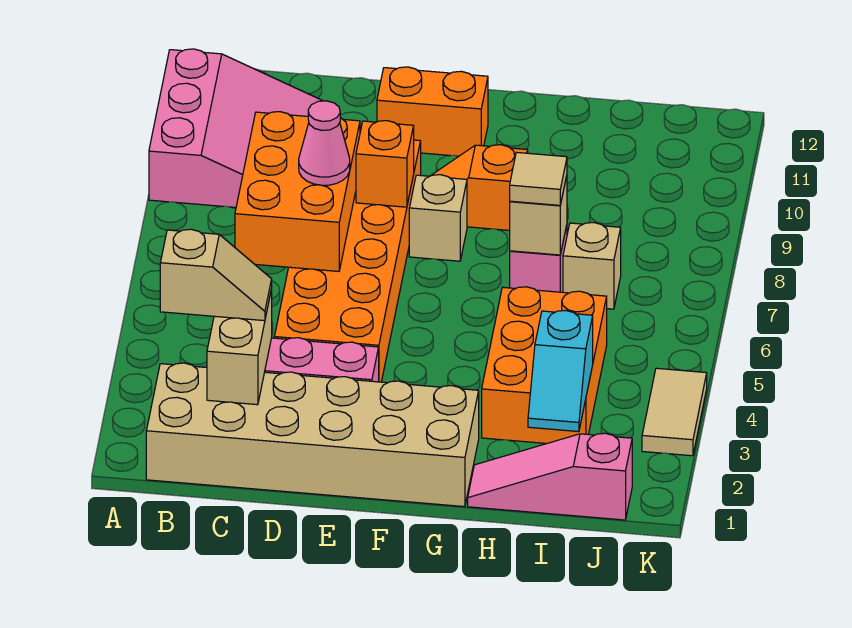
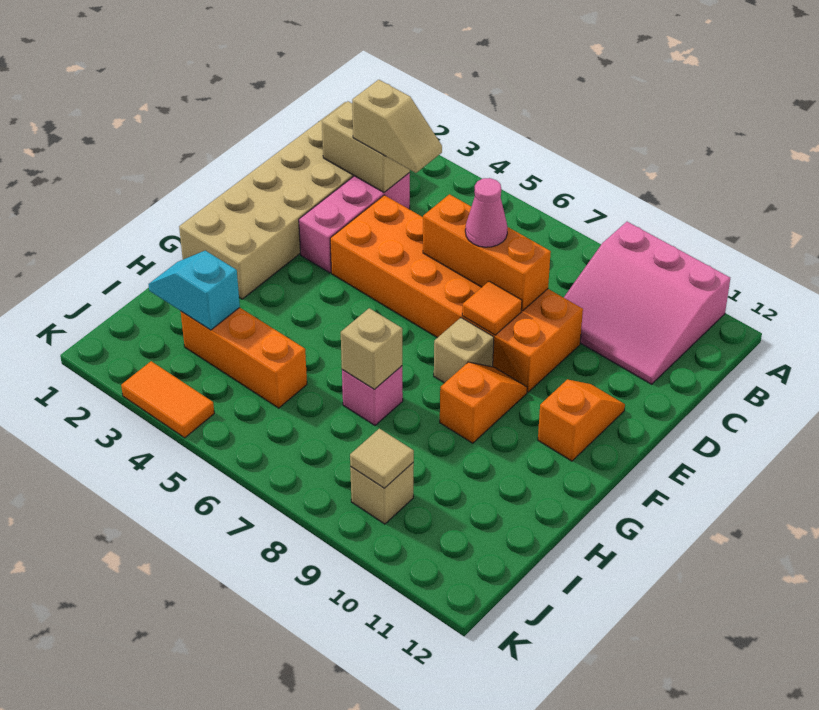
tan slope B3:C3 level 3 top B -> tan slope C3:C4 level 3 top 3
orange brick C6:D8 level 2 -> orange brick D6:D8 level 2
orange brick E8 level 2 -> orange tile E8 level 2
orange brick E11:F11 level 1 -> orange slope E11:F11 level 1 top F
pink slope H1:J1 level 1 top J -> none
orange brick H3:I5 level 1 -> orange brick I3:I5 level 1
tan tile H7 level 3 -> tan tile J9 level 2
tan brick I7 level 1 -> tan brick J9 level 1
tan tile K3:K4 level 1 -> orange tile K3:K4 level 1

